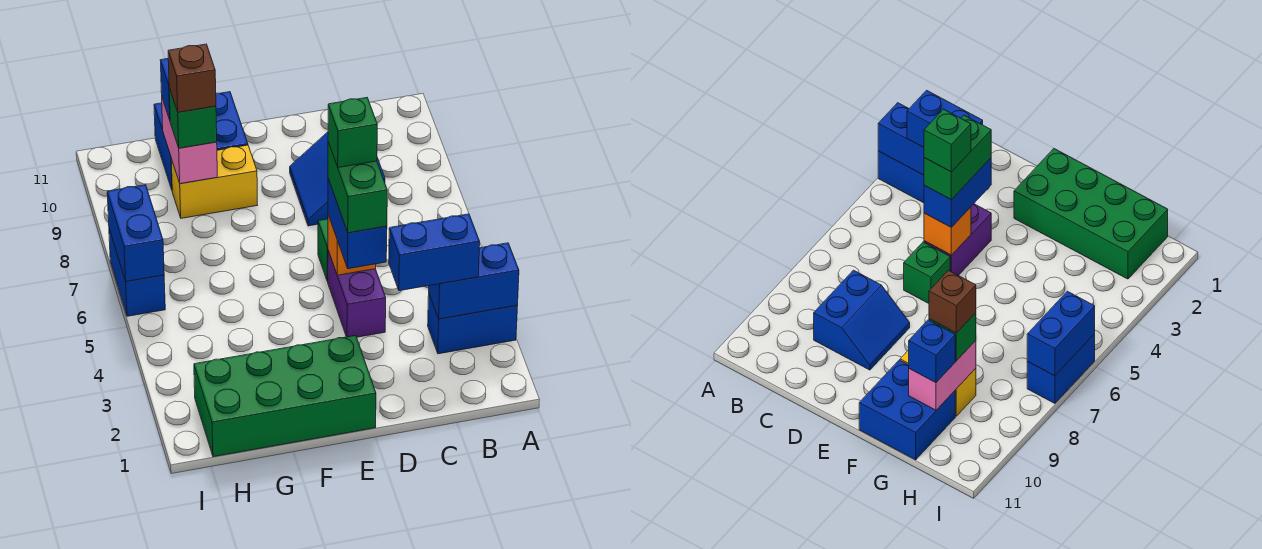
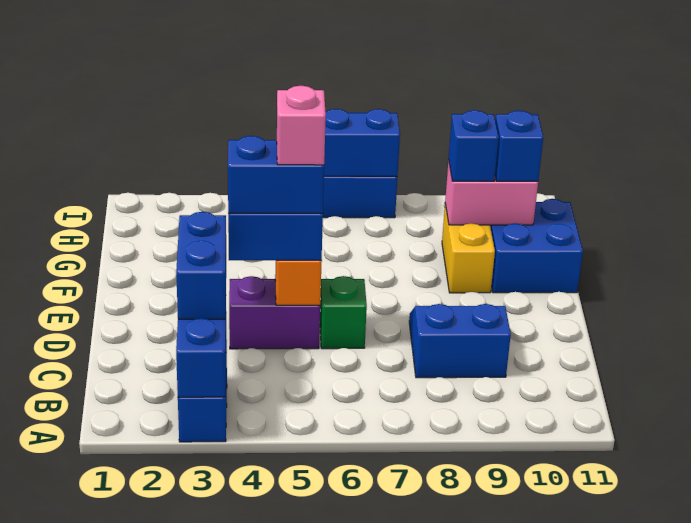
green brick D4:D5 level 4 -> blue brick D4:D5 level 4
green brick D5 level 5 -> pink brick D5 level 5
green brick E1:H2 level 1 -> none
green brick G9 level 3 -> blue brick G9 level 3
brown brick G9 level 4 -> none

